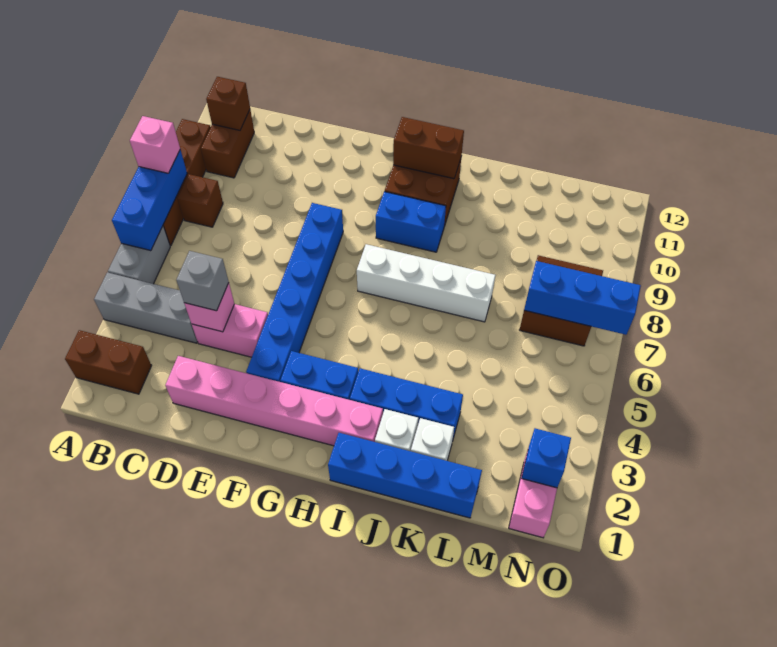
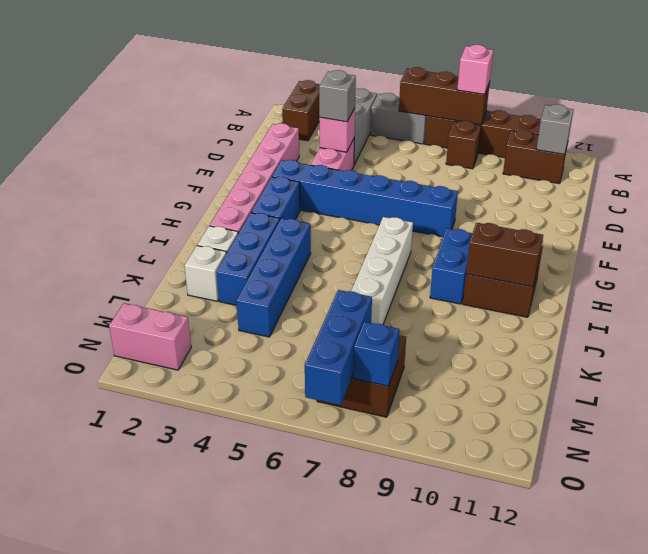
blue brick A6:A8 level 2 -> brown brick A6:A8 level 2
brown brick B11 level 2 -> grey brick B11 level 2
brown brick H11:I11 level 2 -> brown brick I10:I11 level 2
blue brick I1:L1 level 1 -> blue brick I4:L4 level 1
blue brick N2 level 2 -> blue brick N8 level 2

